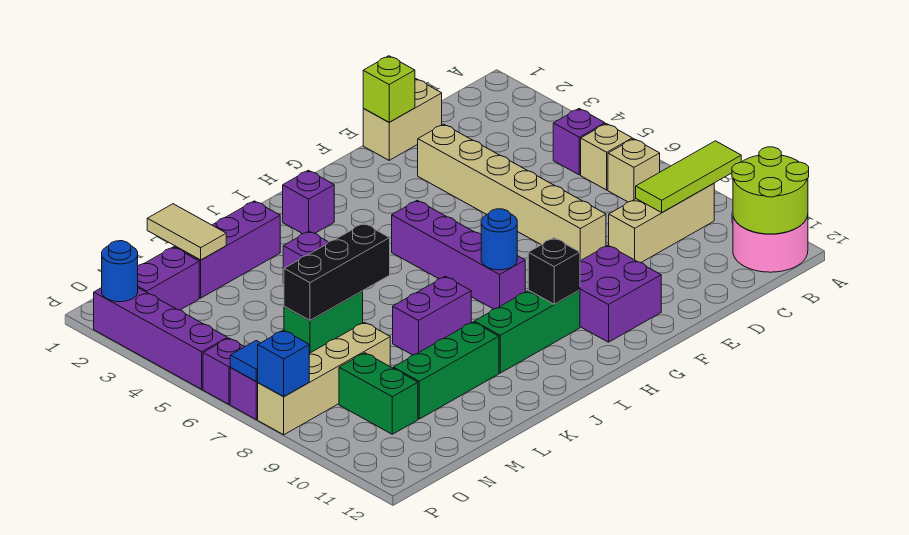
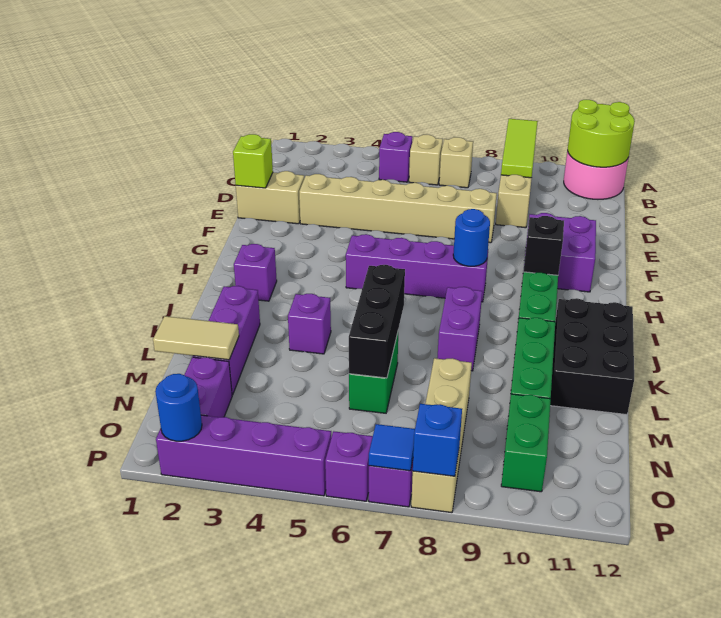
tan brick D1:E1 level 1 -> tan brick E1:E2 level 1
none -> black brick J11:L12 level 1
green brick N9:N10 level 1 -> green brick N10:O10 level 1

